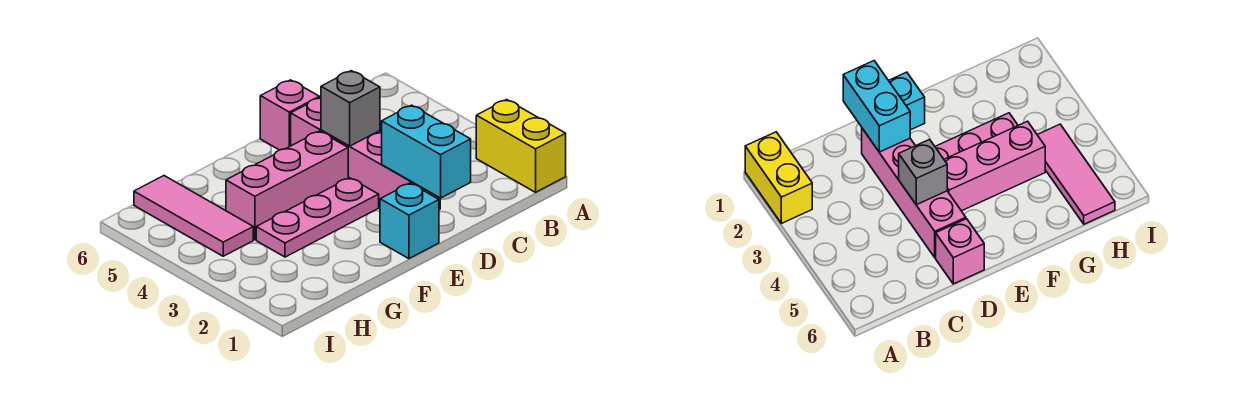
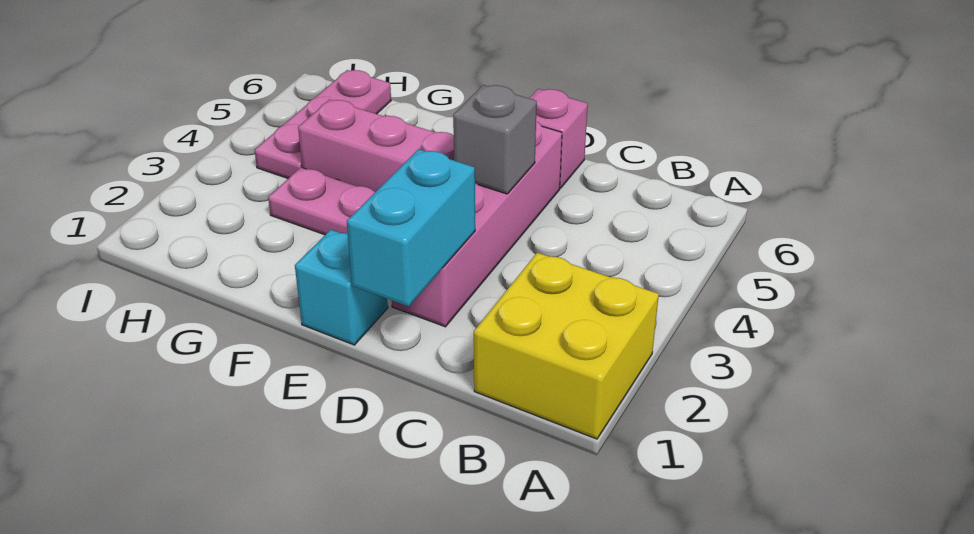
yellow brick A1:A2 level 1 -> yellow brick A1:B2 level 1
pink tile H4:H6 level 1 -> pink plate H4:H6 level 1

